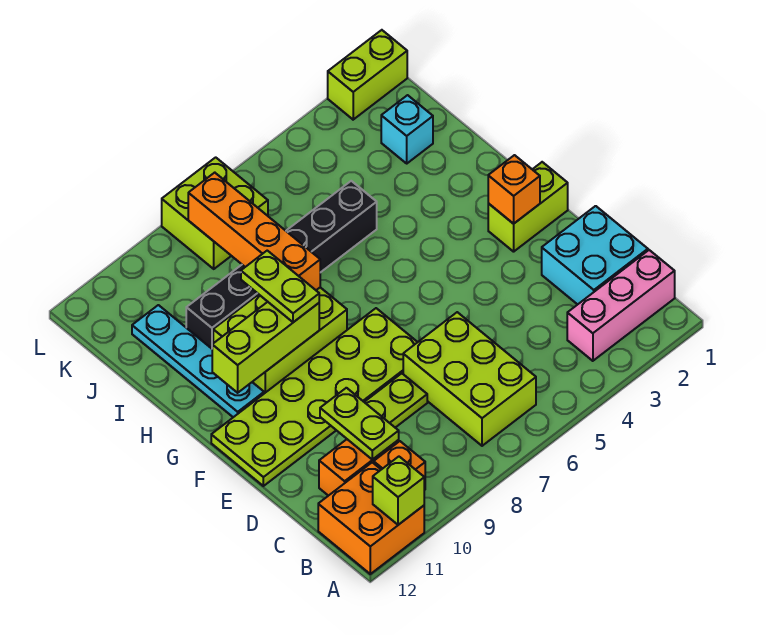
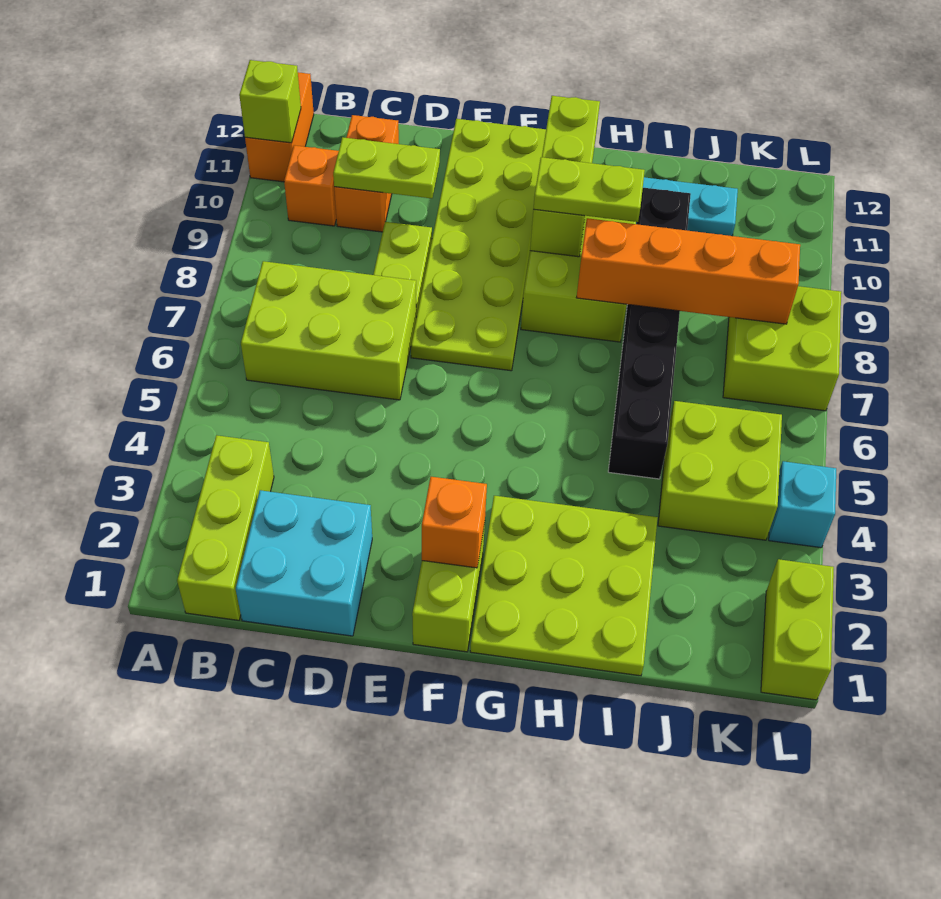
orange brick A11:B12 level 1 -> orange brick A11:A12 level 1
pink brick B1:B3 level 1 -> lime brick B1:B3 level 1
none -> lime plate G1:I3 level 1
cyan brick J2 level 1 -> cyan brick L4 level 1
none -> lime brick J4:K5 level 1

